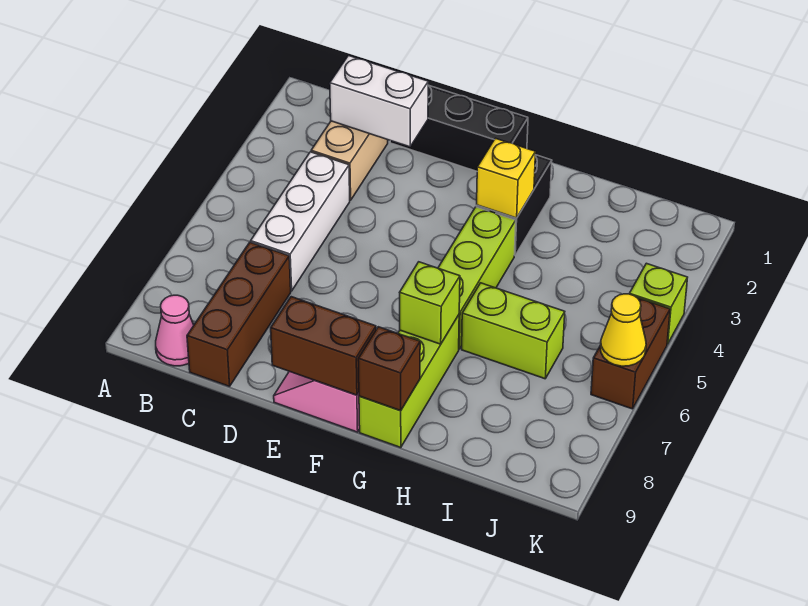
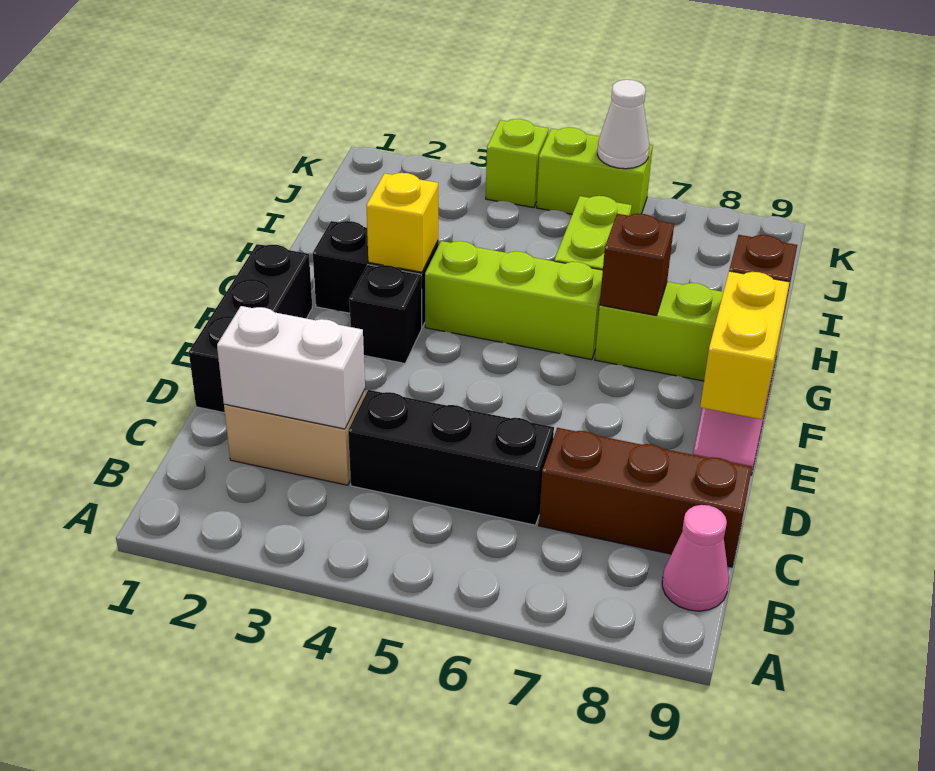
white brick C2:D2 level 2 -> white brick C2:C3 level 2
white brick C4:C6 level 1 -> black brick C4:C6 level 1
brown brick E9:F9 level 2 -> yellow brick E9:F9 level 2
none -> black brick F3 level 1
lime brick G7 level 2 -> brown brick G7 level 2
brown brick K5:K6 level 1 -> lime brick K5:K6 level 1
yellow cone K6 level 2 -> white cone K6 level 2

